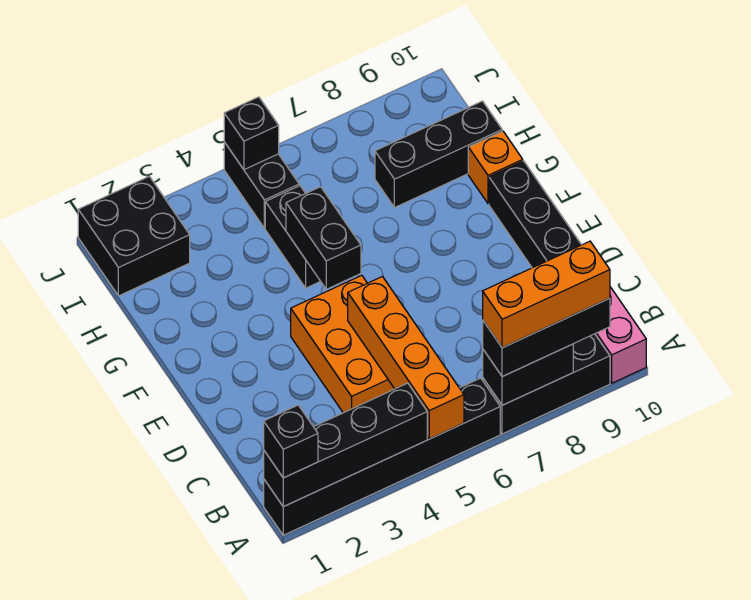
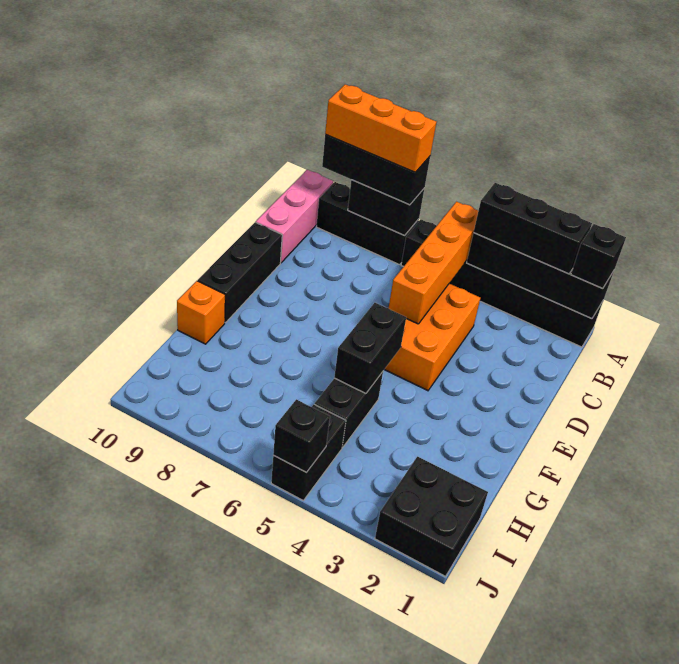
black brick H8:H10 level 1 -> black brick A2:A4 level 3

